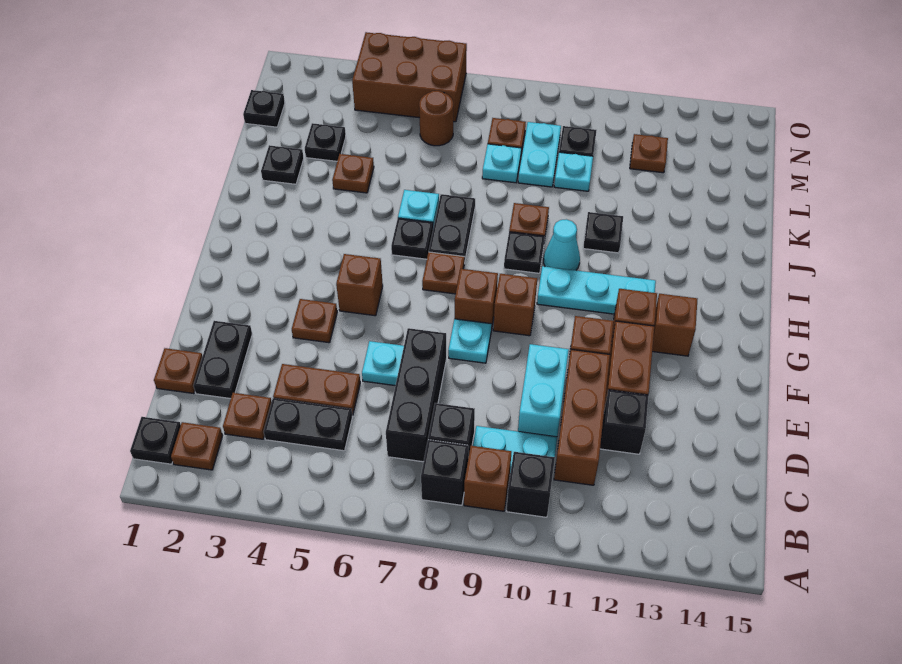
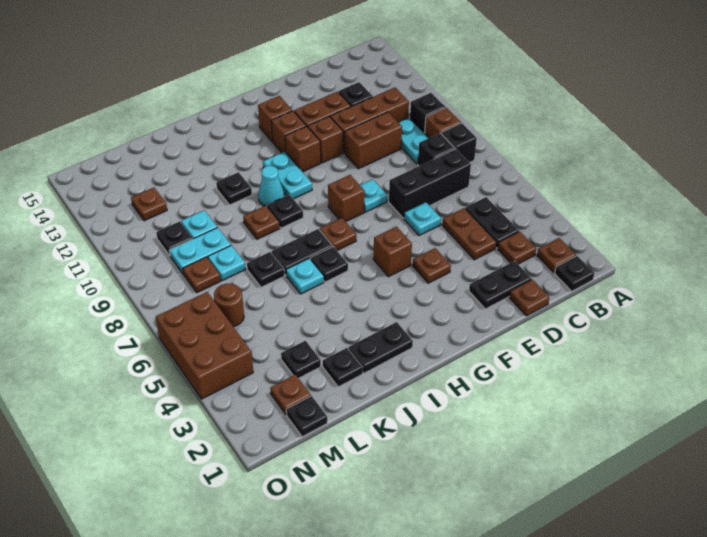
cyan brick D10:E10 level 1 -> brown brick D10:E10 level 1
brown brick G9 level 1 -> brown brick G11 level 1
cyan plate H10:H12 level 1 -> cyan plate H10:H11 level 1
none -> black plate I2:J2 level 1
brown plate K4 level 1 -> brown plate M2 level 1
none -> black plate K7 level 1

